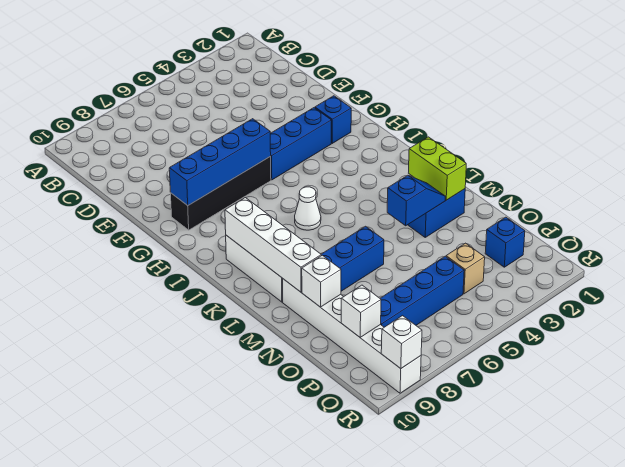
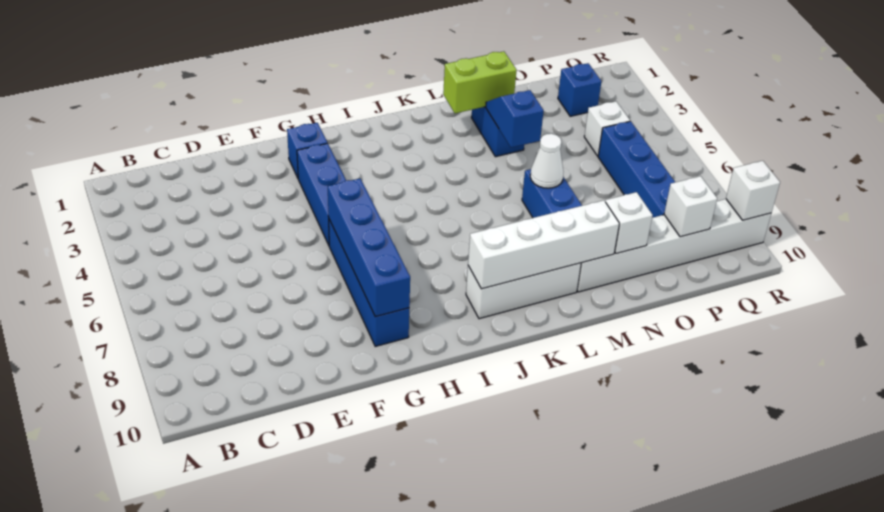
black brick G6:G9 level 1 -> blue brick G6:G9 level 1
white cone J6 level 1 -> white cone M6 level 2
tan brick P4 level 1 -> white brick P4 level 1

